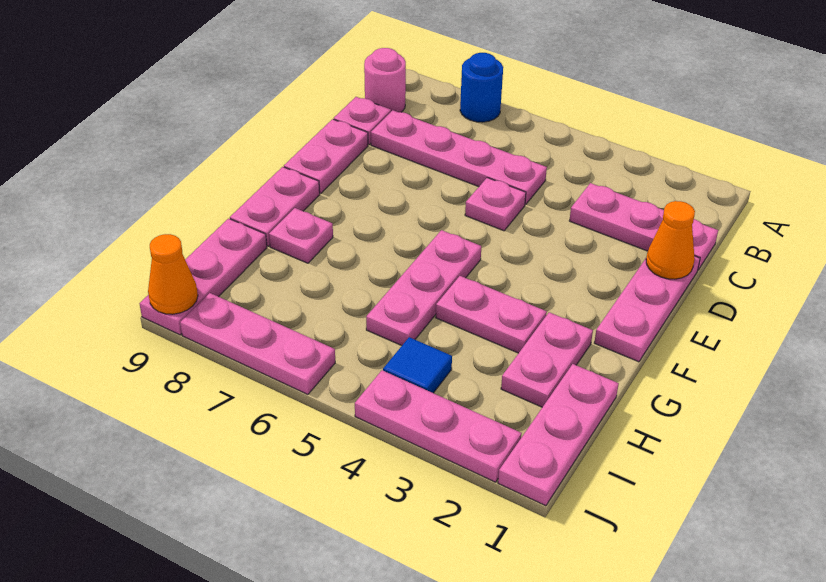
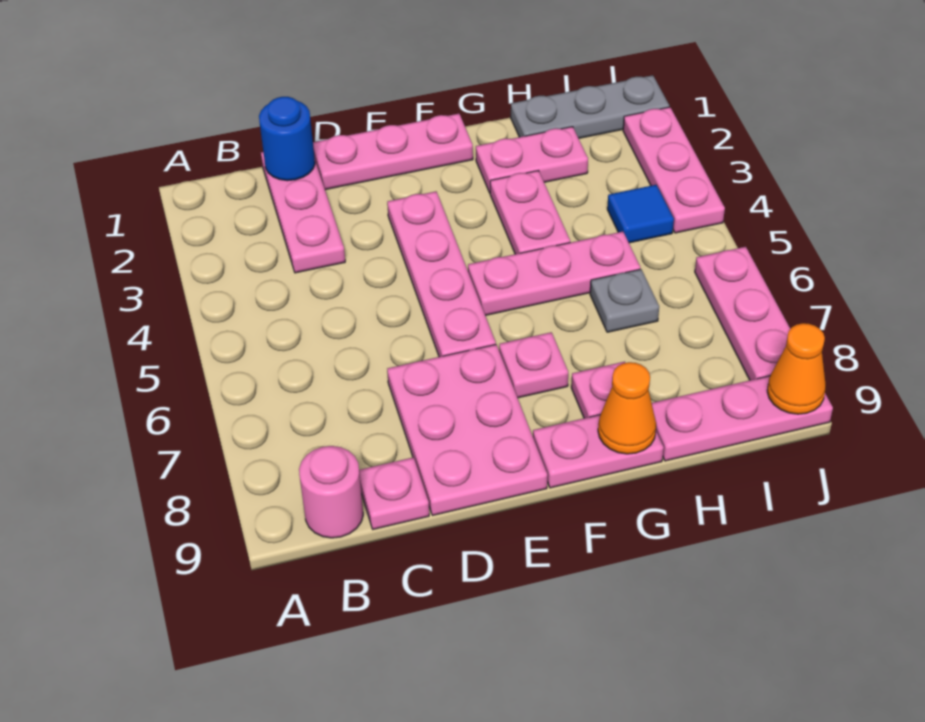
blue round brick A7 level 1 -> blue round brick C1 level 2
pink plate C5:C8 level 1 -> pink plate E3:E6 level 1
orange cone D1 level 2 -> orange cone G9 level 2
pink plate D5 level 1 -> pink plate F7 level 1
pink plate D9:E9 level 1 -> pink plate D7:E9 level 1
pink plate H1:J1 level 1 -> grey plate H1:J1 level 1
none -> grey plate H6 level 1

